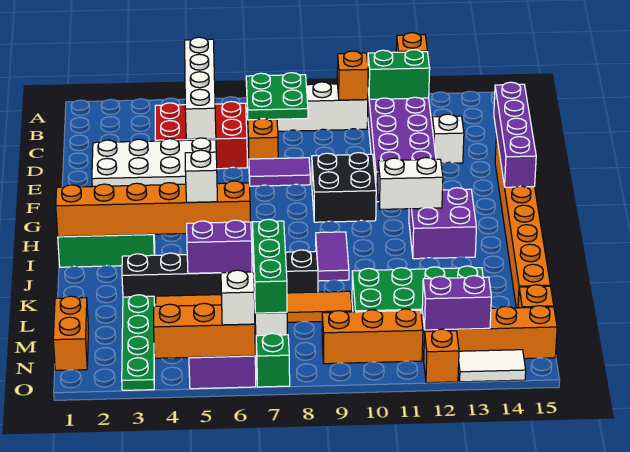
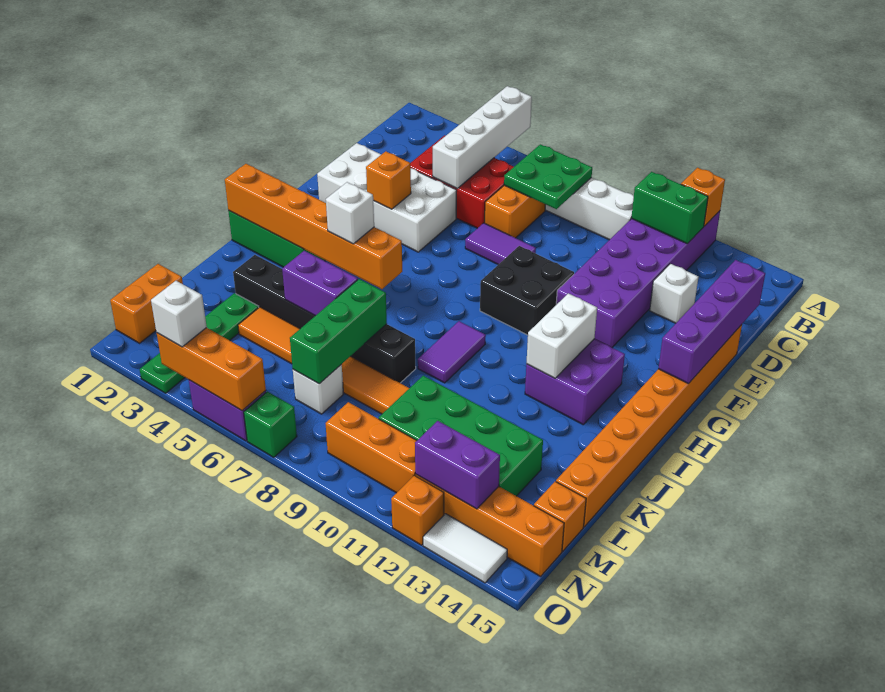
orange brick B10 level 2 -> orange brick F4 level 2
white brick H11:H12 level 2 -> white brick H12:I12 level 2
white brick O6 level 3 -> white brick O4 level 3

